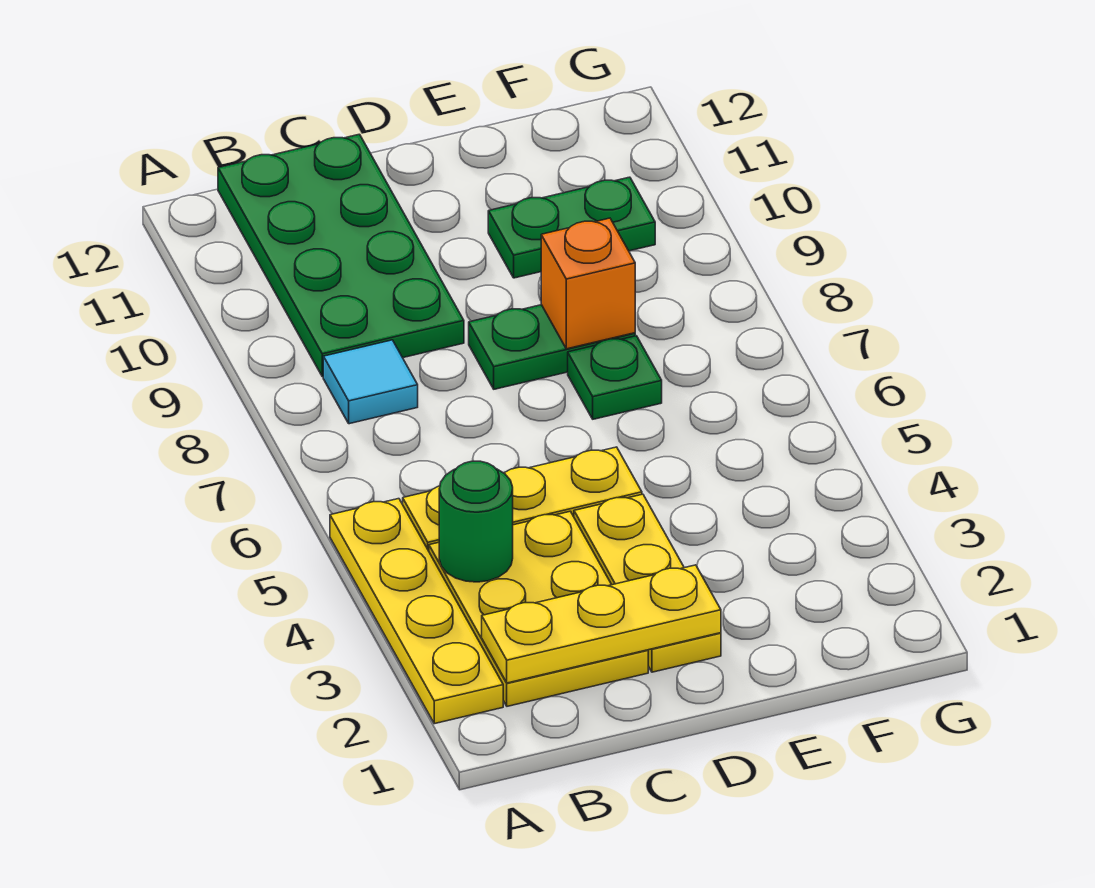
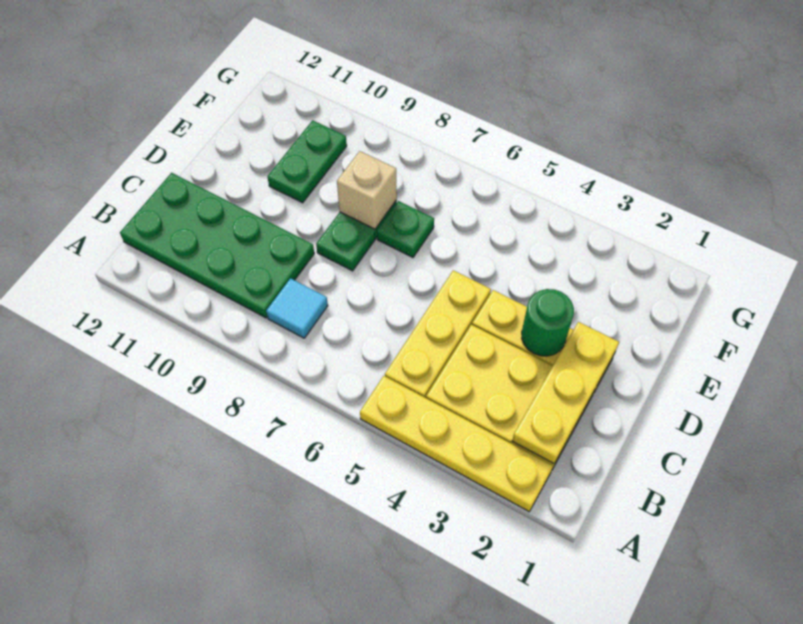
green round brick B4 level 2 -> green round brick D3 level 2
orange brick E8 level 2 -> tan brick E8 level 2

